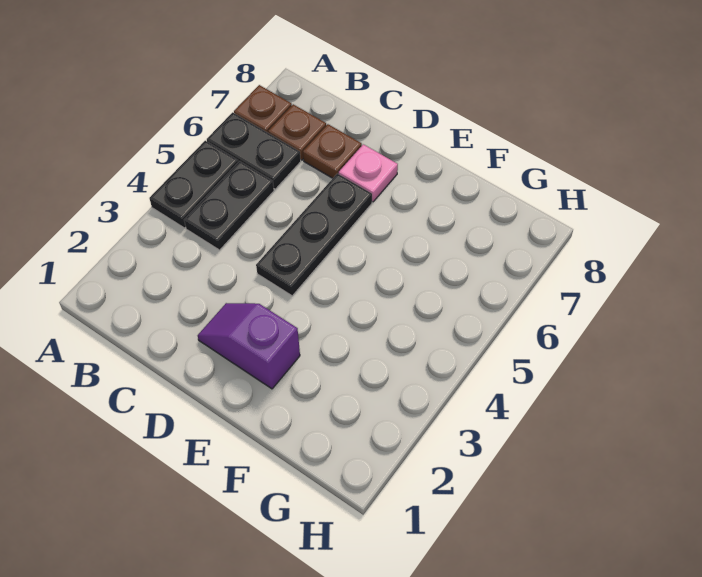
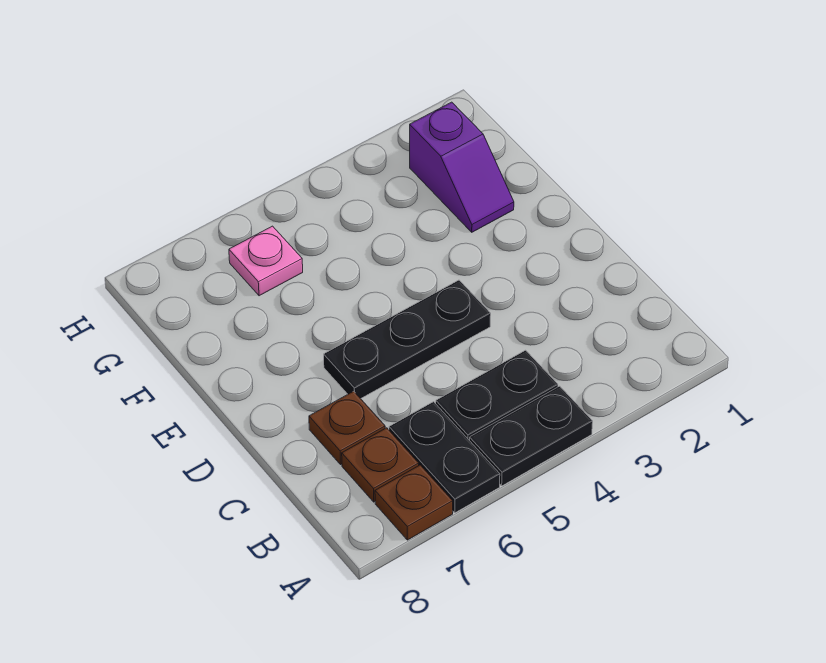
purple slope D2:E2 level 1 top E -> purple slope F2:G2 level 1 top G
pink plate D7 level 1 -> pink plate G6 level 1

